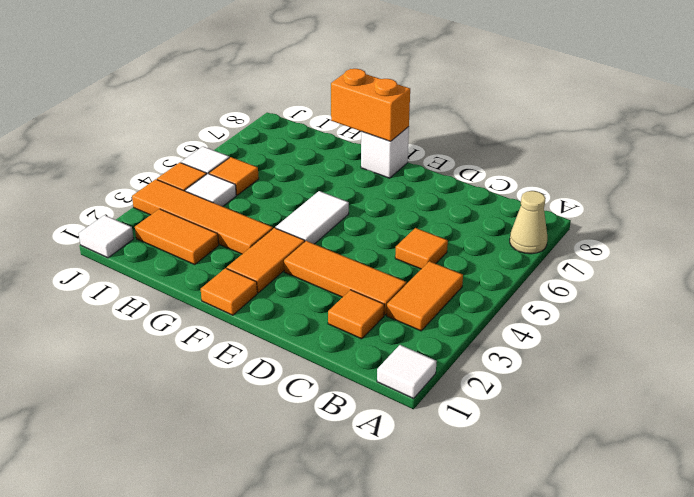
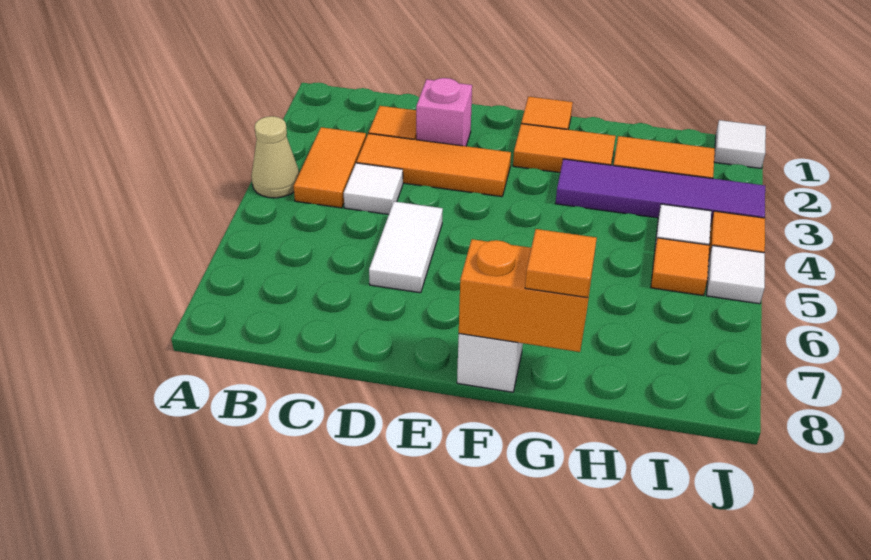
white tile A1 level 1 -> white tile C4 level 1
tan cone A7 level 1 -> tan cone A4 level 1
orange tile C5 level 1 -> orange tile G8 level 3
none -> pink brick D2 level 1
orange tile F2:F3 level 1 -> orange tile F2:G2 level 1
white tile F4:F5 level 1 -> white tile D5:D6 level 1
orange tile G3:J3 level 1 -> purple tile G3:J3 level 1

